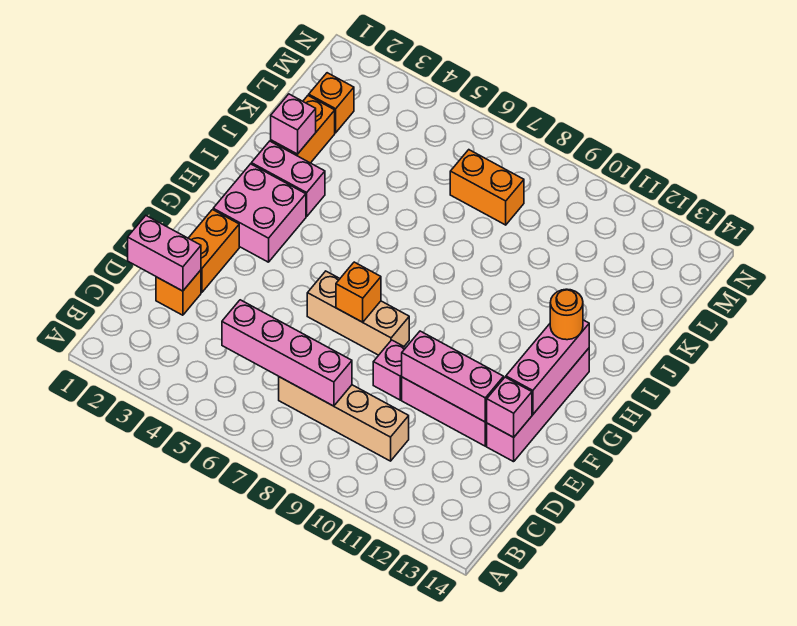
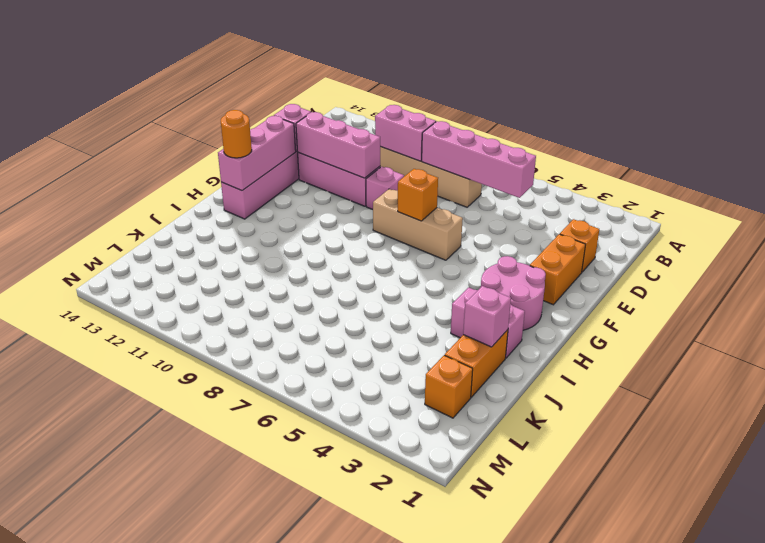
pink brick D1:D2 level 2 -> pink brick C9:C10 level 2
pink brick G2:H3 level 1 -> pink round brick G2:H3 level 1
orange brick L7:L8 level 1 -> none

